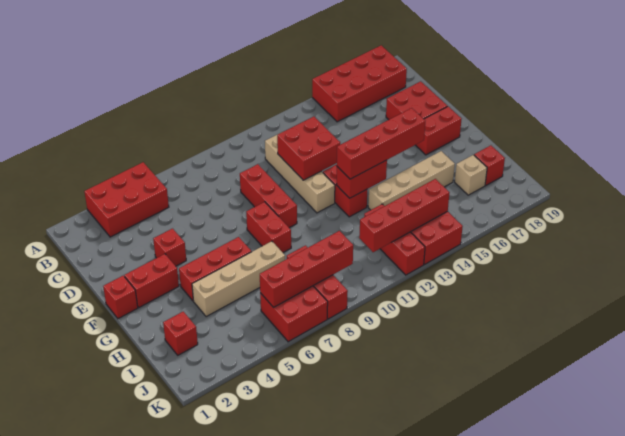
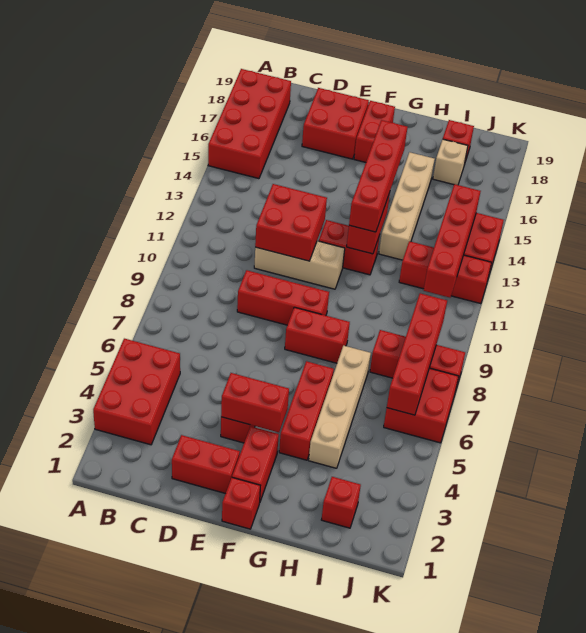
tan brick C11:F11 level 1 -> tan brick D11:F11 level 1
none -> red brick D2:E2 level 1
none -> red brick E4:F4 level 2

